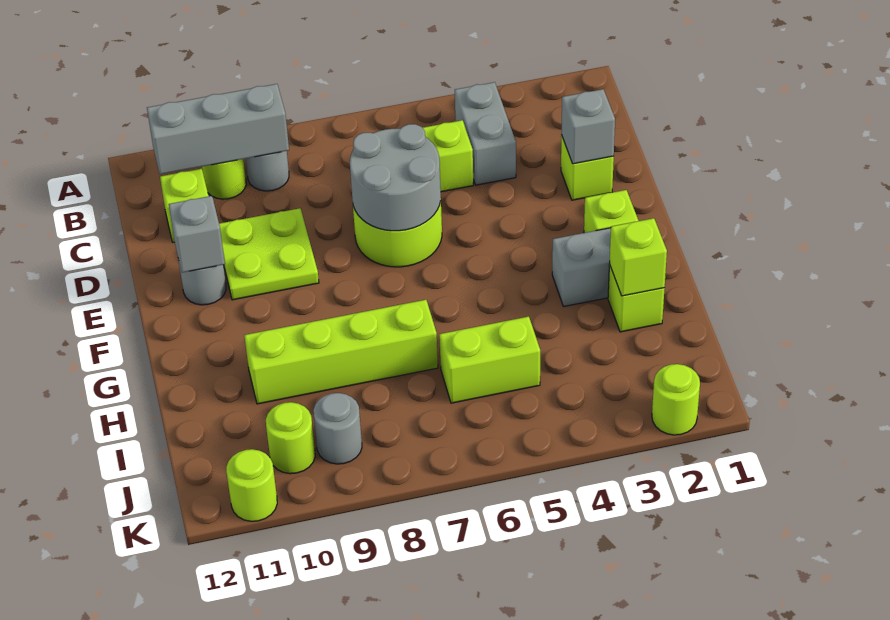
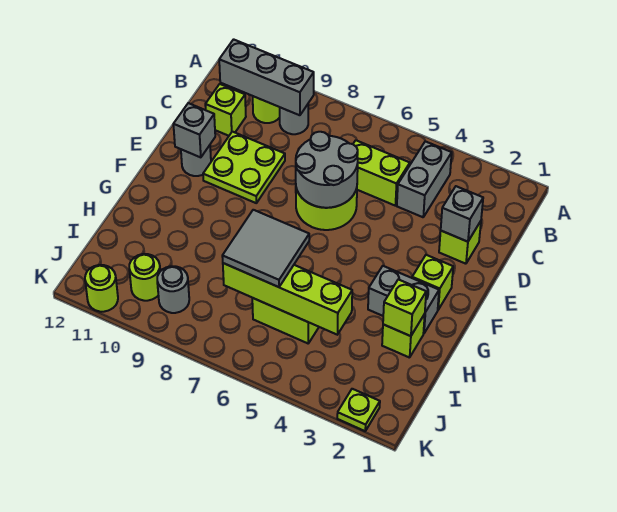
none -> grey tile H6:I7 level 3
lime brick H7:H10 level 1 -> lime brick I4:I7 level 2
lime round brick K2 level 1 -> lime plate K2 level 1

